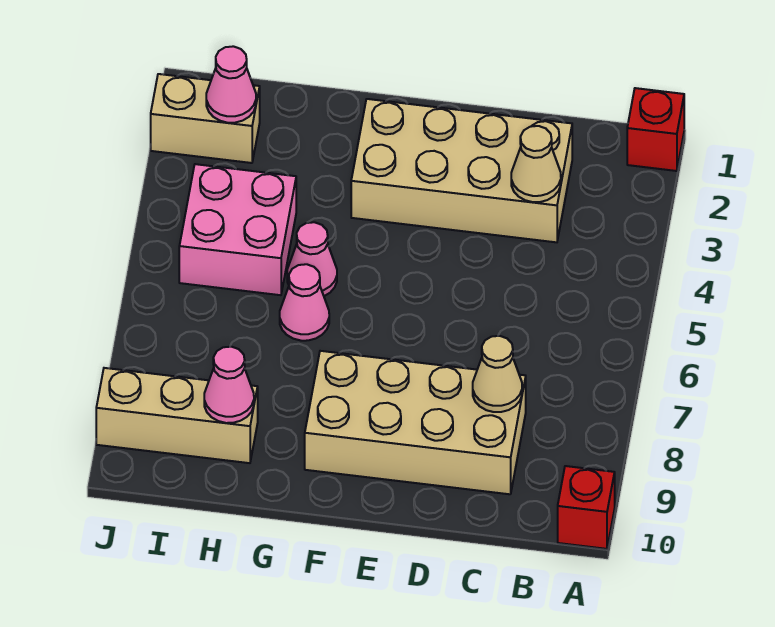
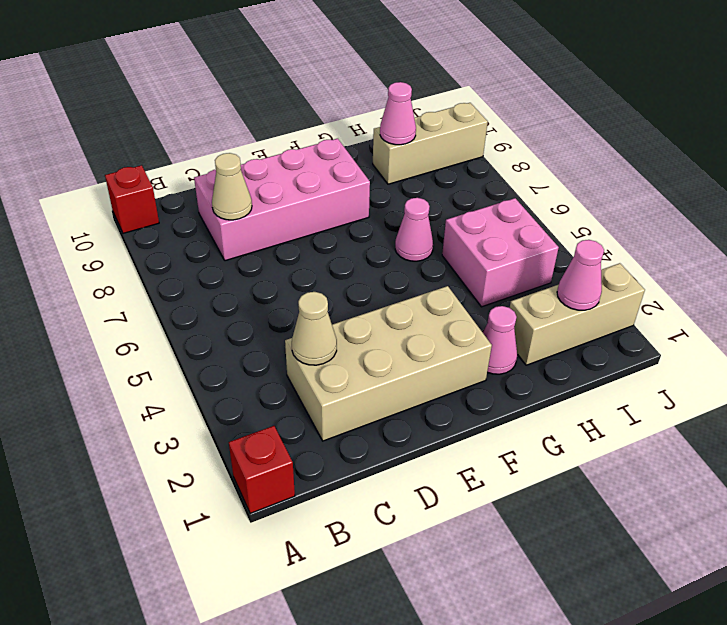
tan brick C8:F9 level 1 -> pink brick C8:F9 level 1
pink cone G5 level 1 -> pink cone G2 level 1
tan brick I2:J2 level 1 -> tan brick H2:J2 level 1

